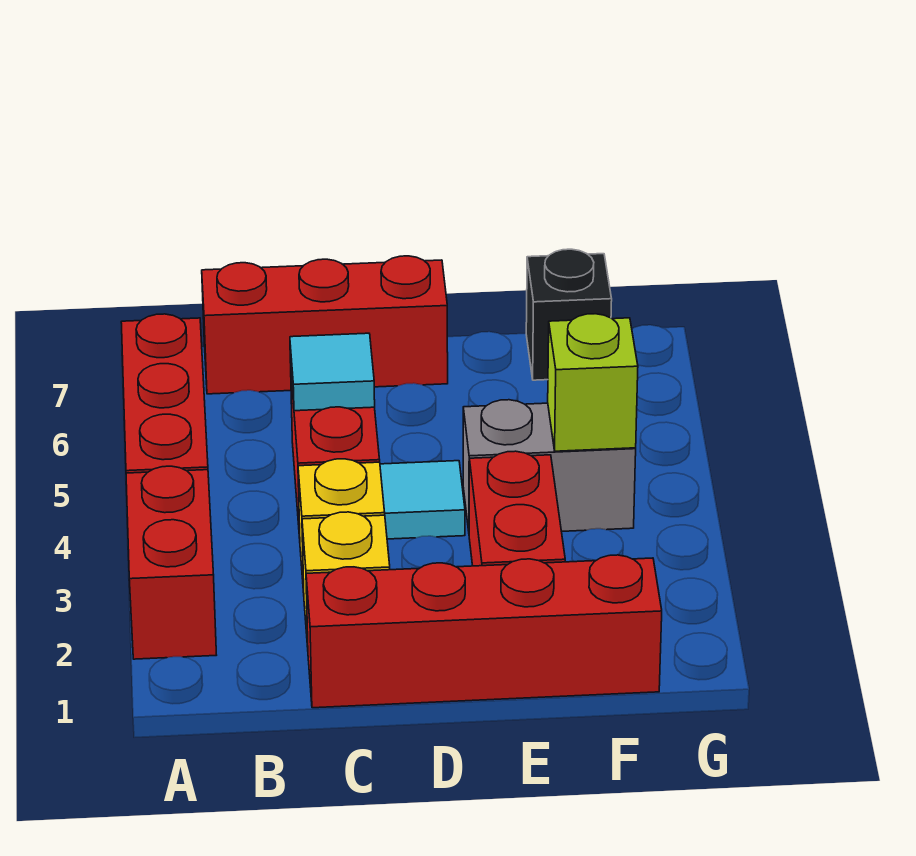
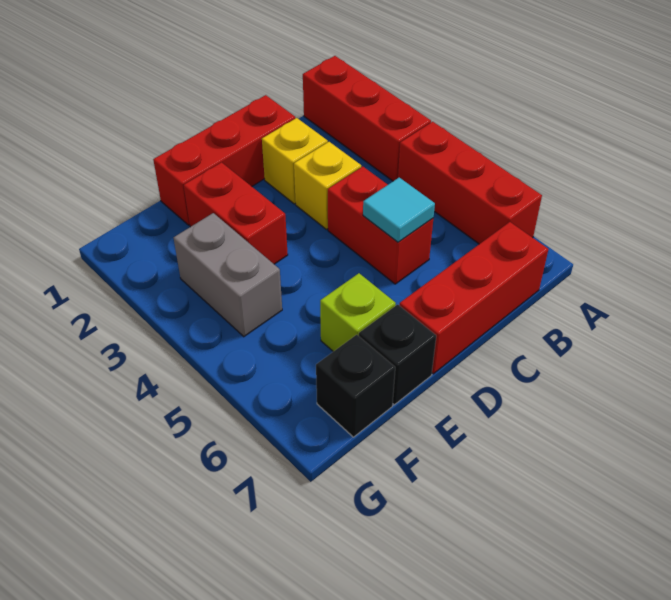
red brick A2:A3 level 1 -> red brick A1:A3 level 1
red brick C1:F1 level 1 -> red brick C1:E1 level 1
cyan tile D4 level 1 -> none
grey brick E4:F4 level 1 -> grey brick F3:F4 level 1
none -> black brick E7 level 1
lime brick F4 level 2 -> lime brick E6 level 1

